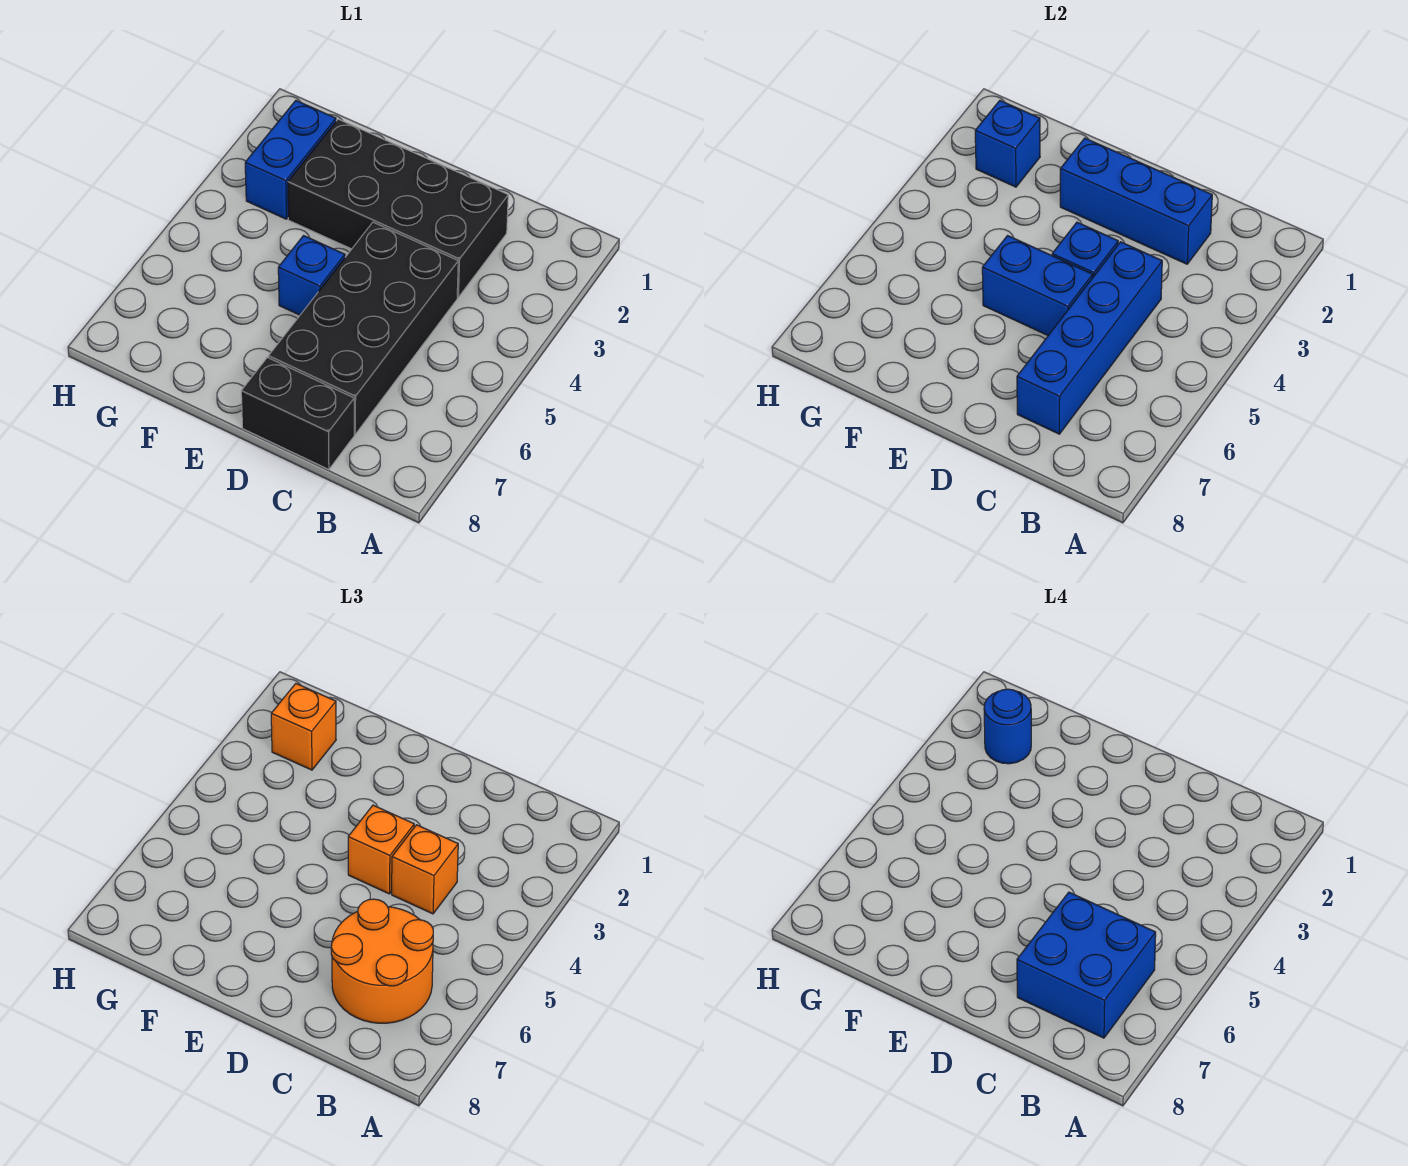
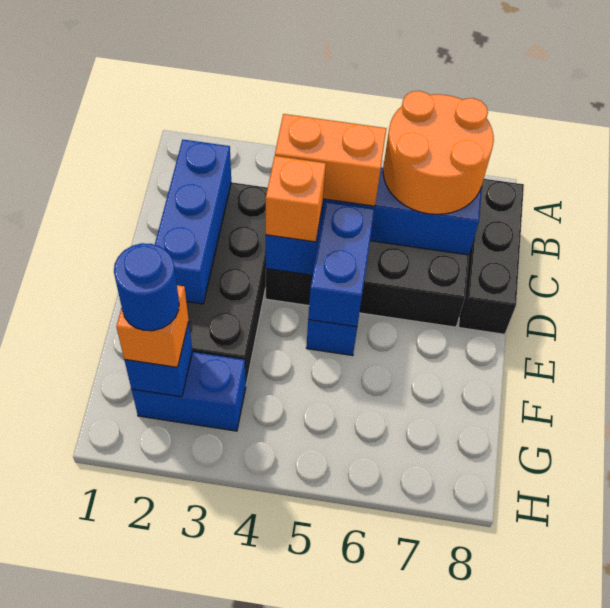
blue brick B6:C7 level 4 -> none
orange brick C4 level 3 -> orange brick C4:C5 level 3
black brick C8:D8 level 1 -> black brick B8:D8 level 1

